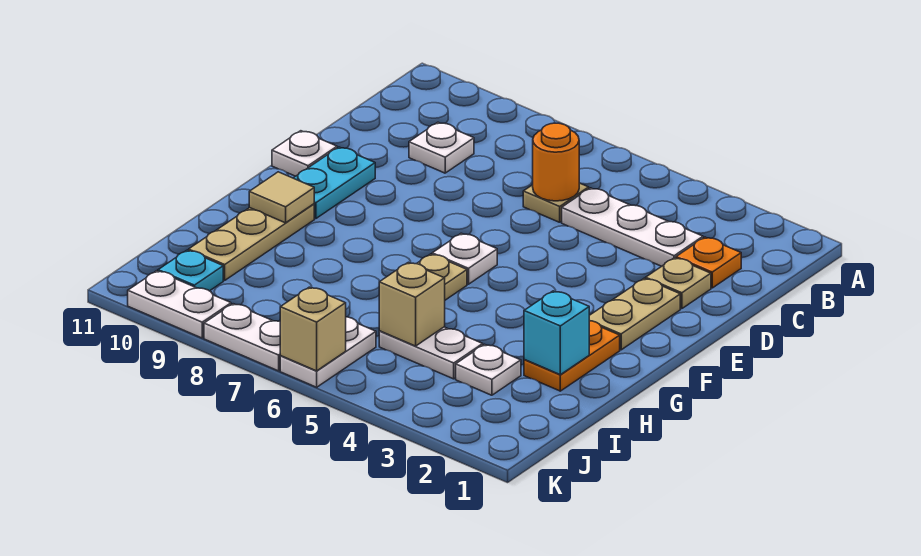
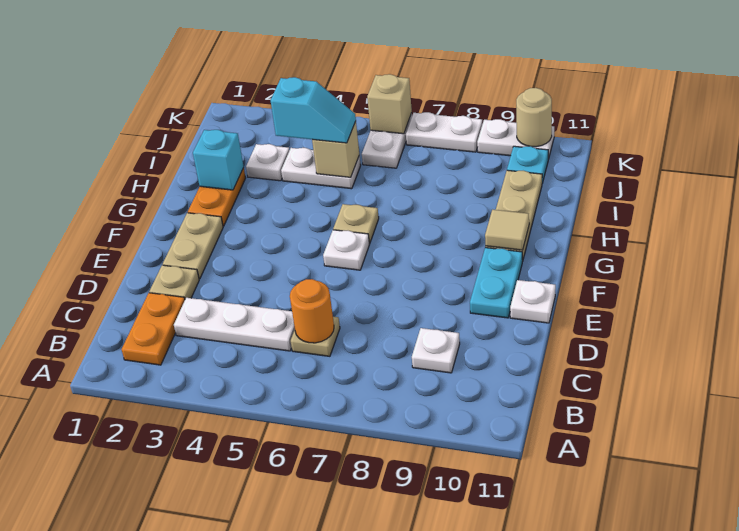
orange plate C2 level 1 -> orange plate B2:C2 level 1
none -> cyan slope I4:I5 level 3 top 4
none -> tan round brick K10 level 2

